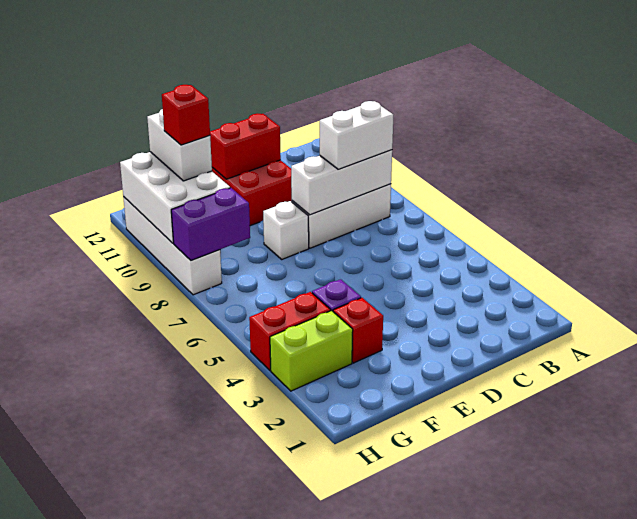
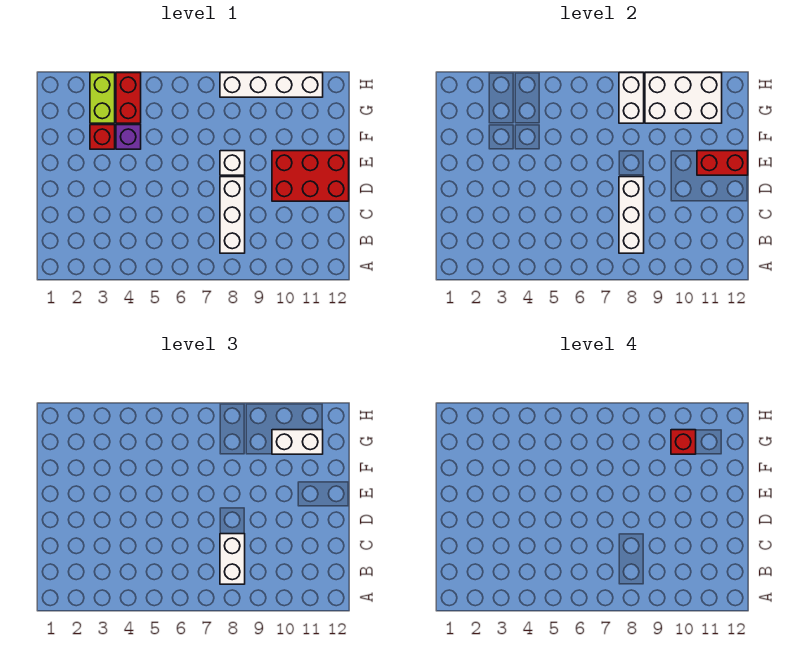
red brick D11:E11 level 2 -> red brick E11:E12 level 2
purple brick G8:H8 level 2 -> white brick G8:H8 level 2

